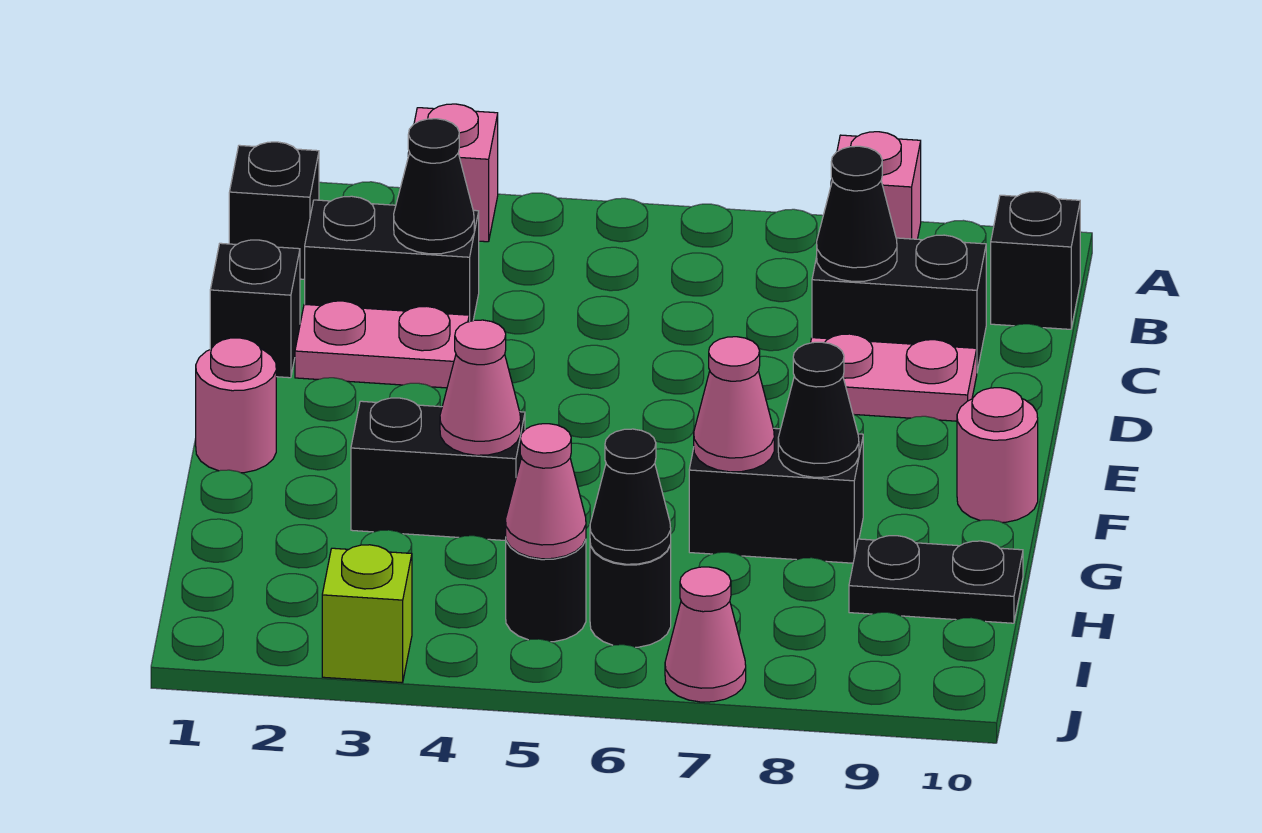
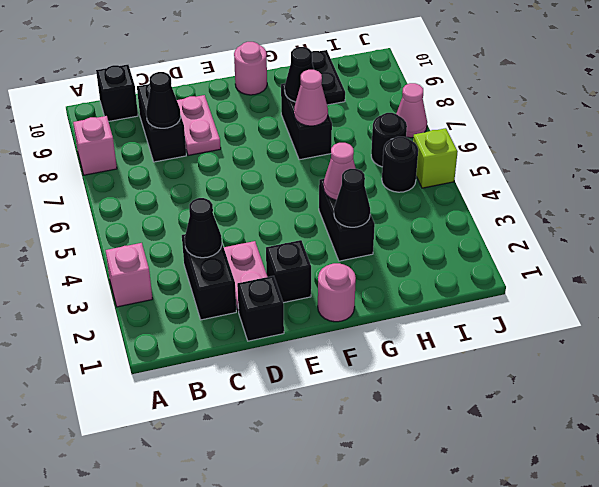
black brick B1 level 1 -> black brick E2 level 1
pink cone I5 level 2 -> none
black cone I6 level 2 -> black cone G3 level 2
lime brick J3 level 1 -> lime brick J5 level 1

